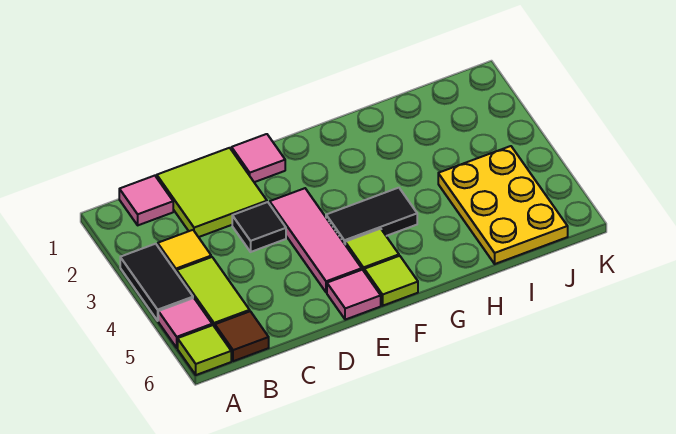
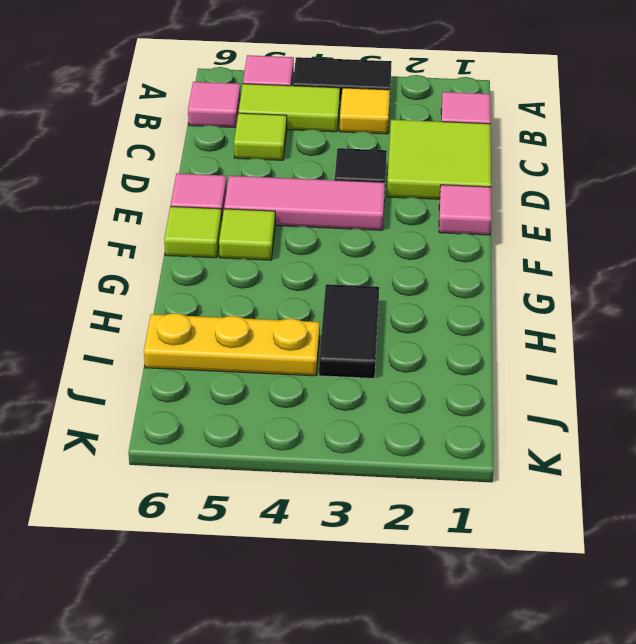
lime tile A6 level 1 -> lime tile C5 level 1
brown tile B6 level 1 -> pink tile B6 level 1
black tile F4:G4 level 1 -> black tile H3:I3 level 1
yellow plate I4:J6 level 1 -> yellow plate I4:I6 level 1

